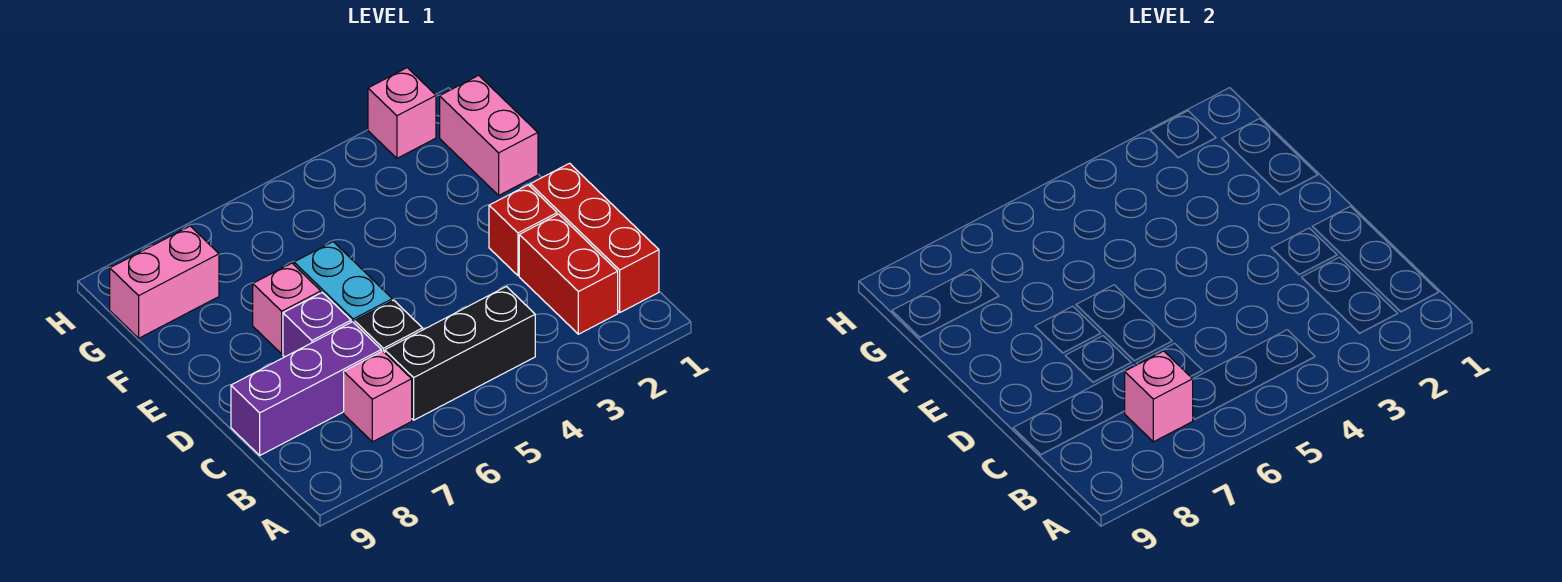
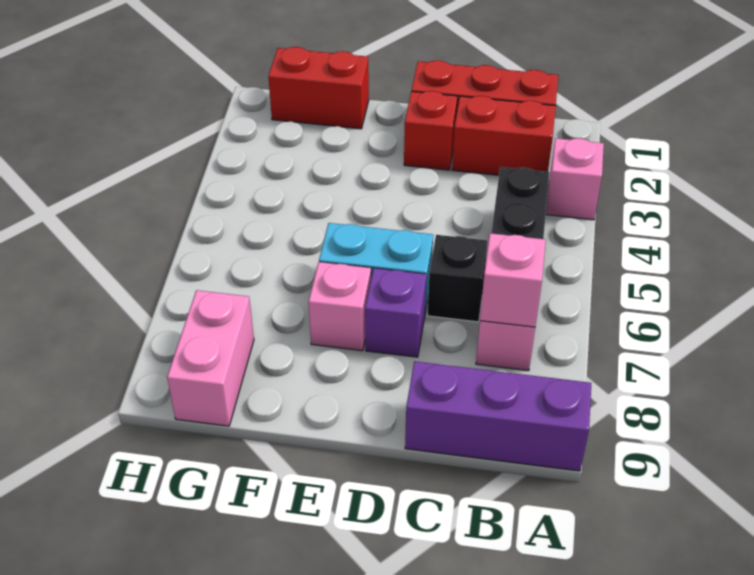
purple brick C7:C9 level 1 -> purple brick A9:C9 level 1
pink brick F1:G1 level 1 -> red brick F1:G1 level 1
pink brick H2 level 1 -> pink brick A3 level 1

